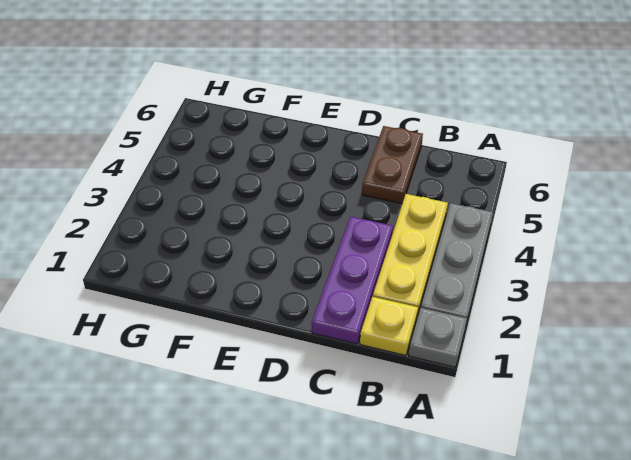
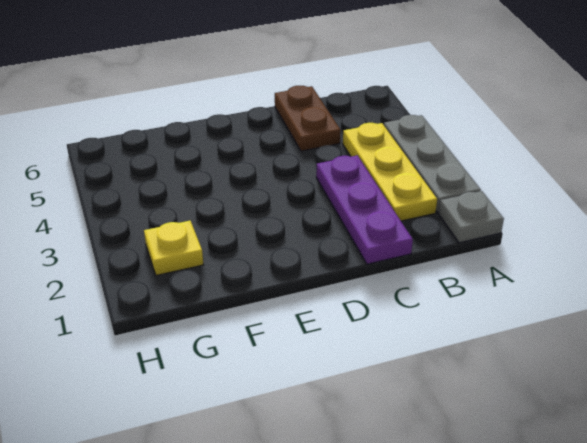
yellow plate B1 level 1 -> yellow plate G2 level 1

